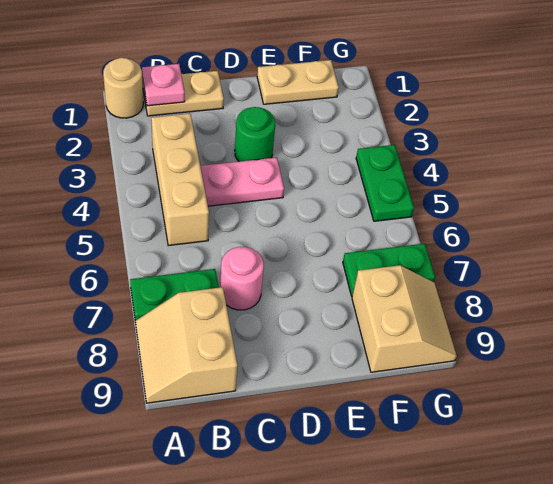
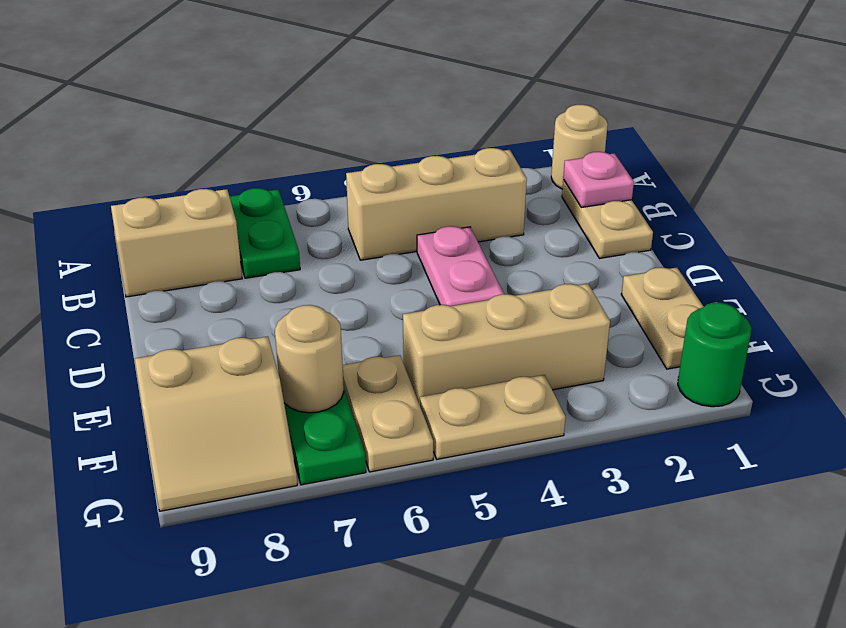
pink round brick C7 level 1 -> none
green round brick D3 level 1 -> green round brick G1 level 1
none -> tan brick F3:F5 level 1
none -> tan plate F6:G6 level 1
none -> tan round brick F7 level 2
green plate G4:G5 level 1 -> tan plate G4:G5 level 1

